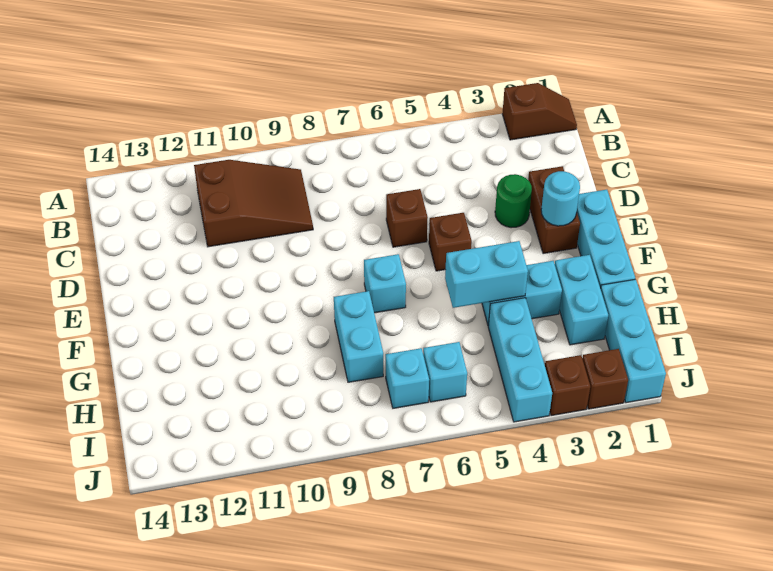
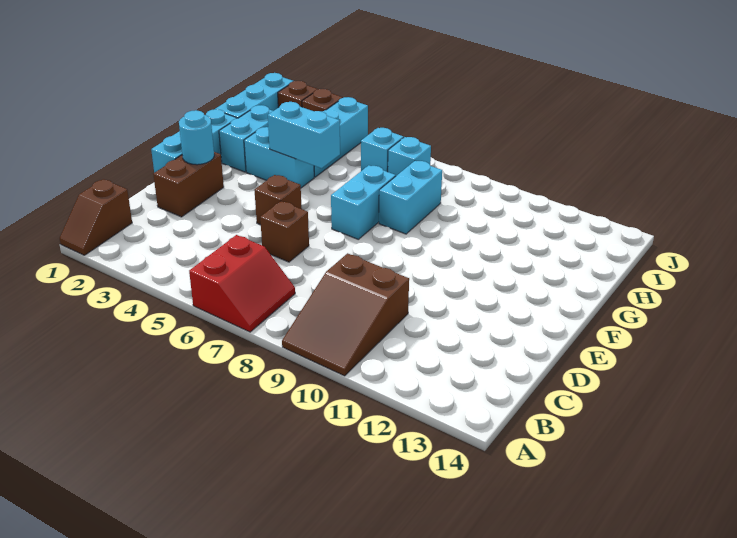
brown slope A1:A2 level 1 top 2 -> brown slope A1:B1 level 1 top B
none -> red slope A6:B7 level 1 top 6
brown slope B9:C11 level 1 top 11 -> brown slope A9:C10 level 1 top C
green round brick D3 level 1 -> none
cyan brick F7 level 1 -> cyan brick F7:G7 level 1

